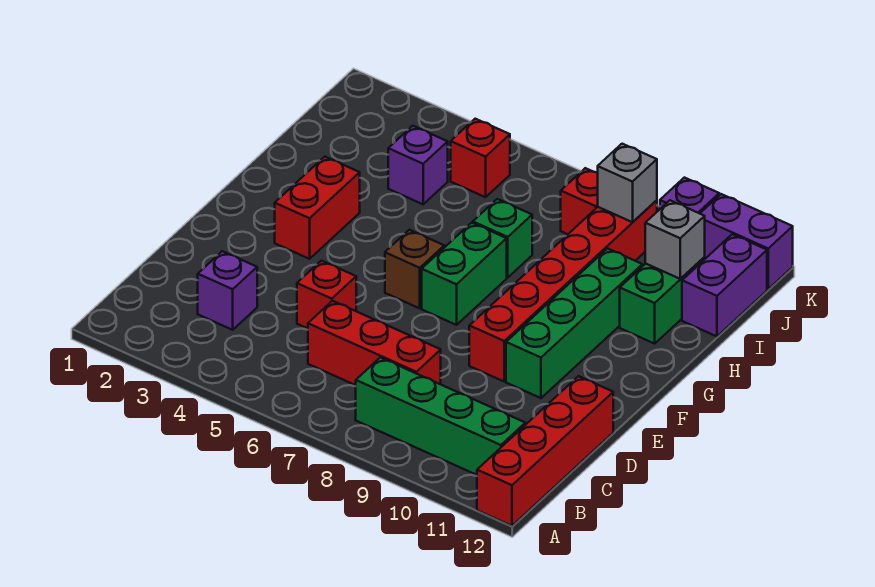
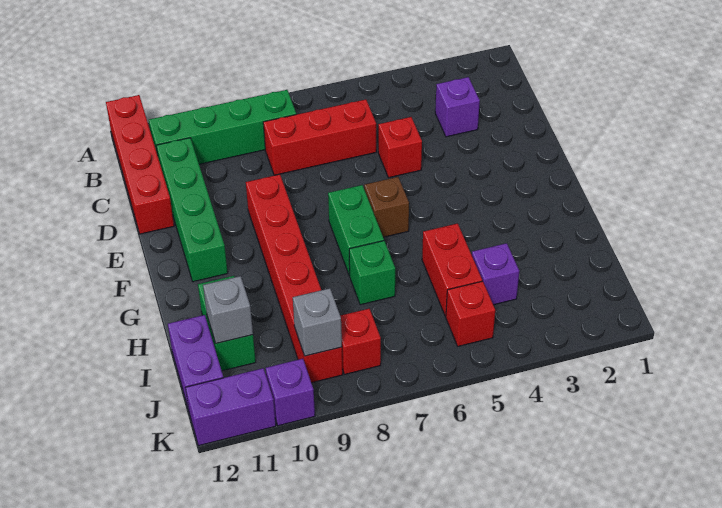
green brick E10:H10 level 1 -> green brick C11:F11 level 1
red brick F3:G3 level 1 -> red brick H5:I5 level 1

